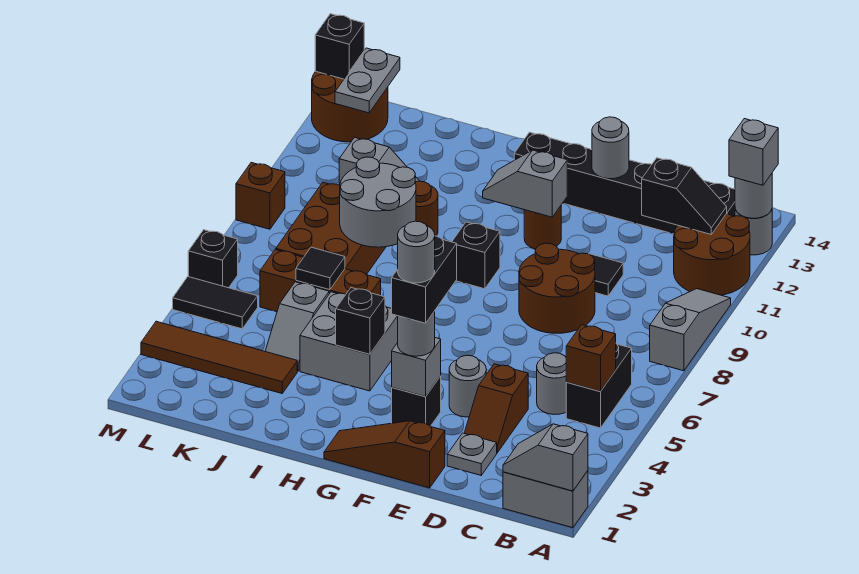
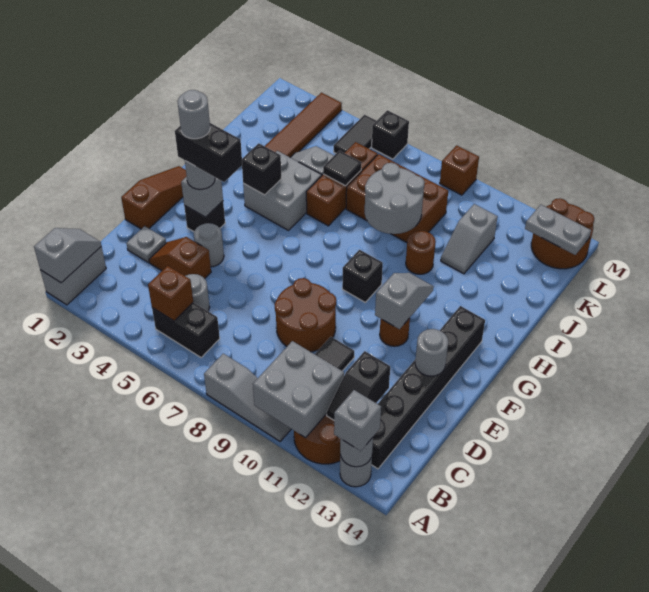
none -> grey brick A10:B11 level 2
black brick M14 level 2 -> none

